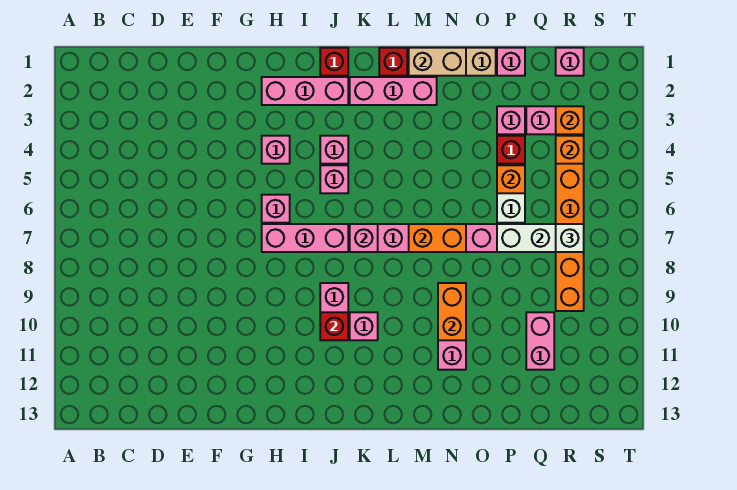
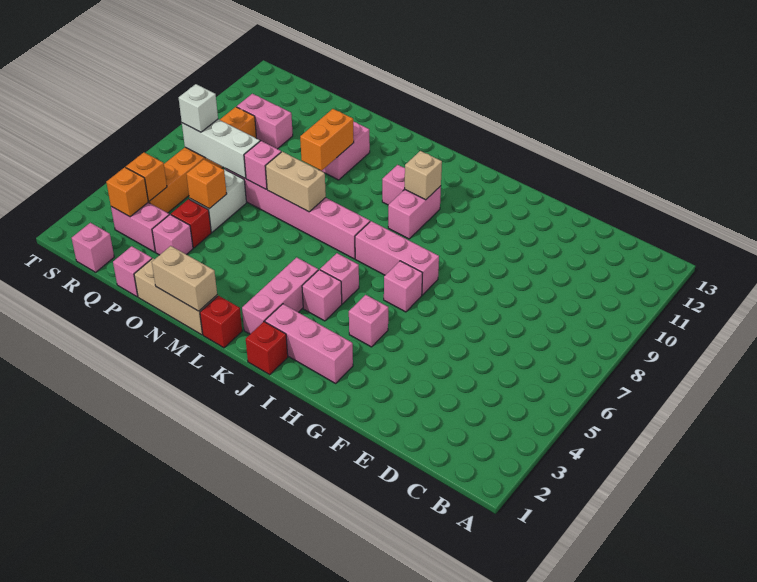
red brick J10 level 2 -> tan brick J10 level 2
pink brick K2:M2 level 1 -> pink brick K2:K4 level 1
pink brick K7 level 2 -> pink brick O7 level 2
orange brick M7:N7 level 2 -> tan brick M7:N7 level 2
pink brick Q10:Q11 level 1 -> pink brick Q10:R10 level 1

